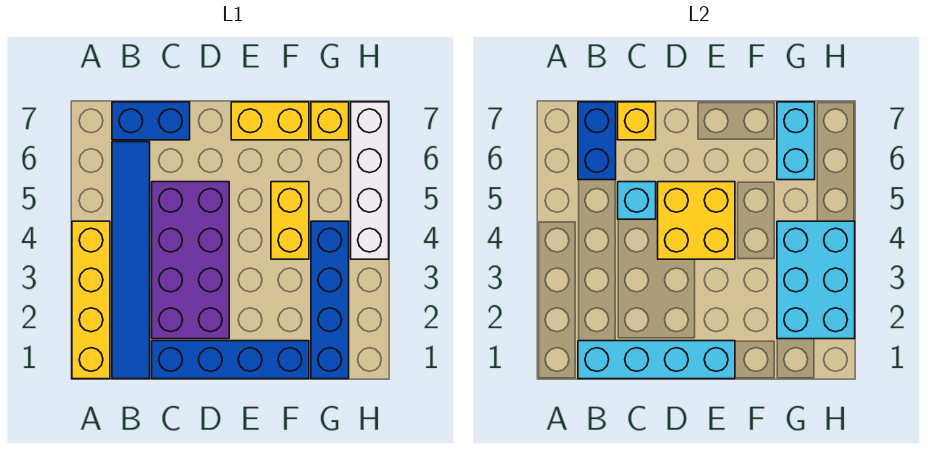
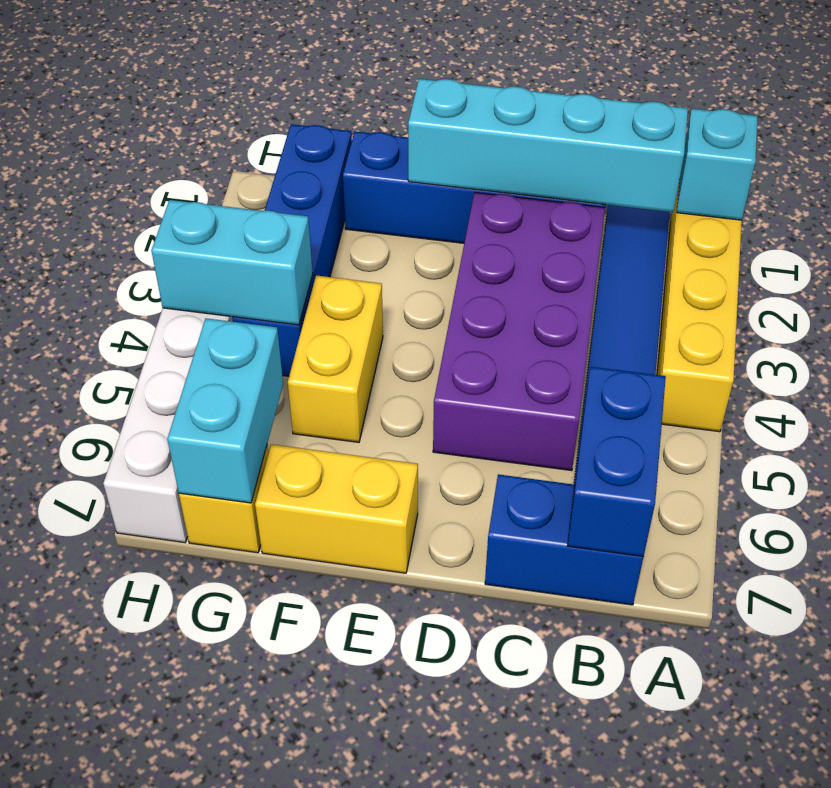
cyan brick C5 level 2 -> cyan brick A1 level 2
yellow brick C7 level 2 -> none
yellow brick D4:E5 level 2 -> none
cyan brick G2:H4 level 2 -> cyan brick G4:H4 level 2

